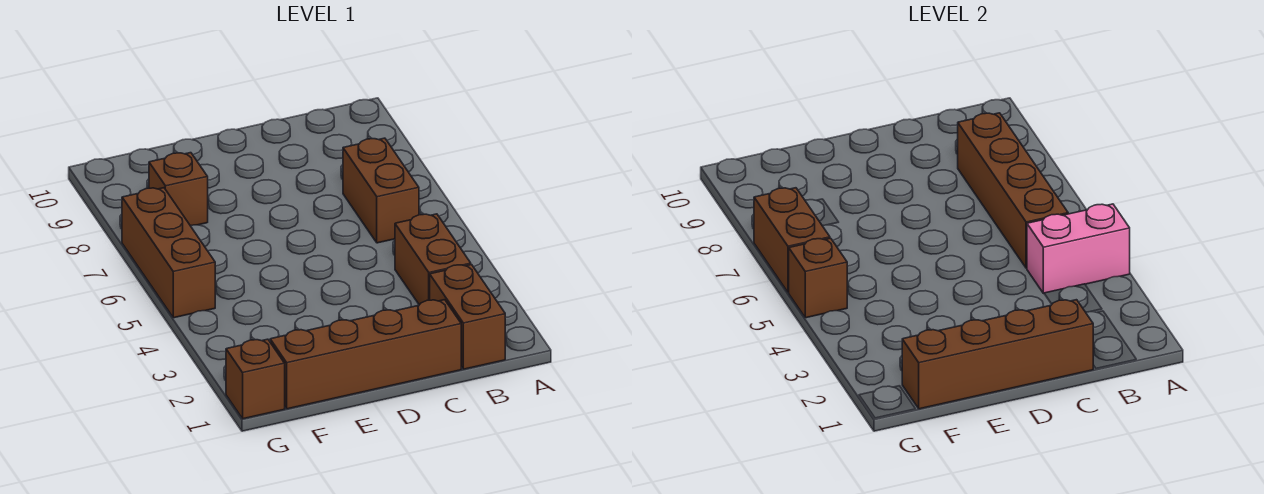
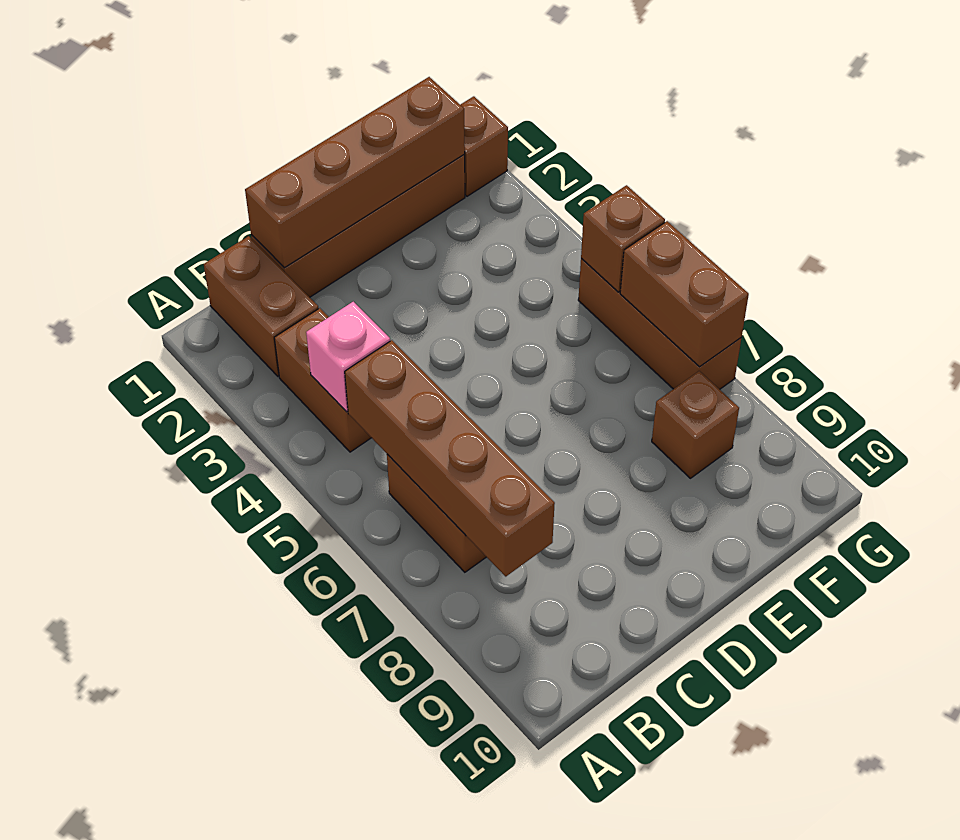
pink brick A4:B4 level 2 -> pink brick B4 level 2

